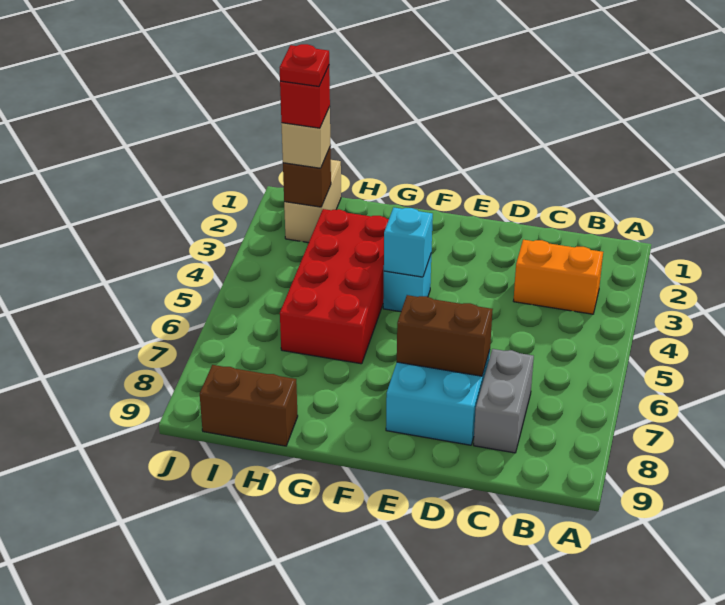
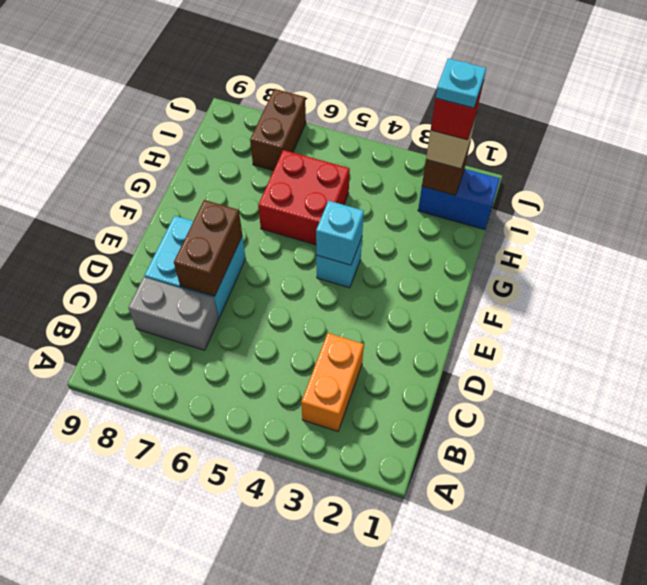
red brick G3:H6 level 1 -> red brick G5:H6 level 1
brown brick H9:I9 level 1 -> brown brick I7:J7 level 1
tan brick I1:I2 level 1 -> blue brick I1:I2 level 1
red plate I2 level 5 -> cyan plate I2 level 5

